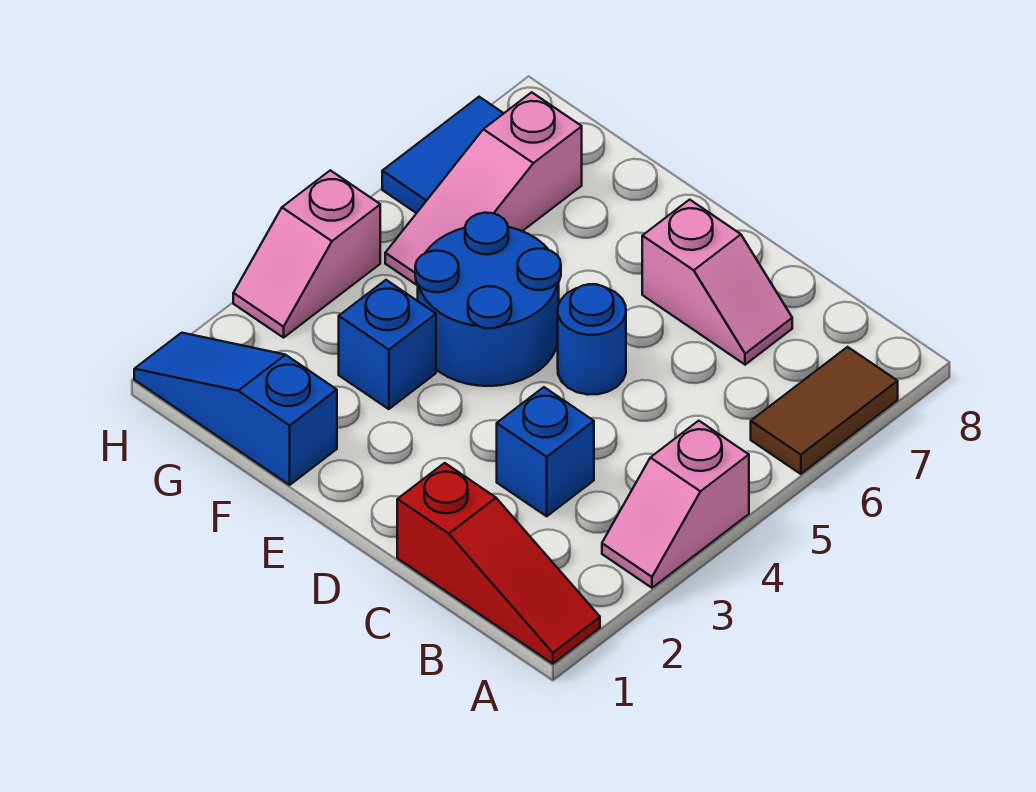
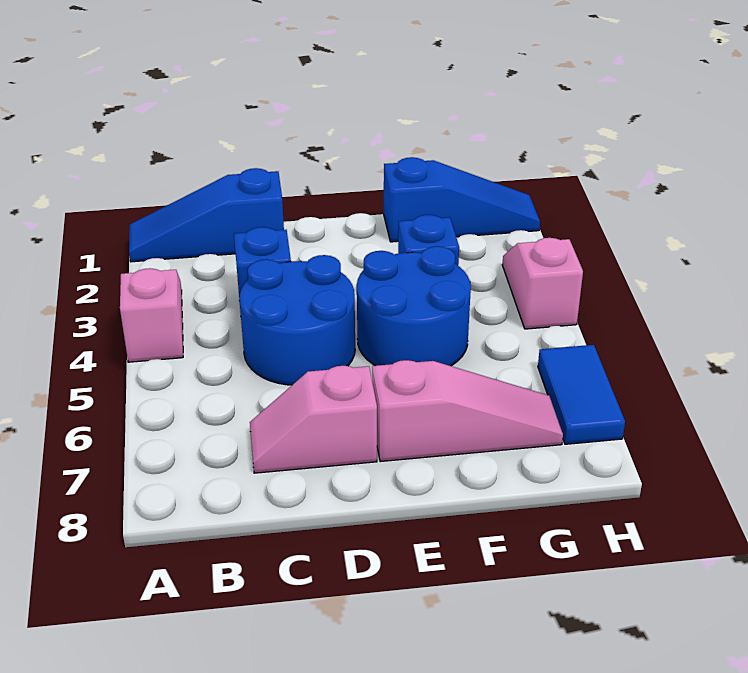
red slope A1:C1 level 1 top C -> blue slope A1:C1 level 1 top C
brown tile A6:A7 level 1 -> none
blue round brick D5 level 1 -> blue round brick C4:D5 level 1
pink slope G5:G7 level 1 top 7 -> pink slope E7:G7 level 1 top E

